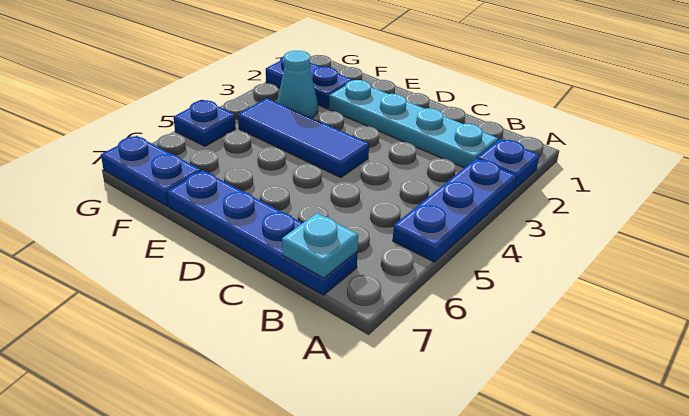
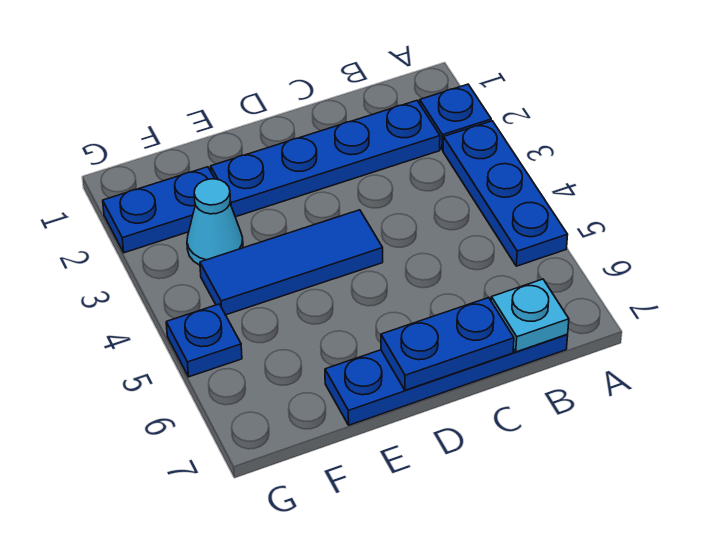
cyan plate B2:E2 level 1 -> blue plate B2:E2 level 1
blue plate F7:G7 level 1 -> blue plate C7:D7 level 2

